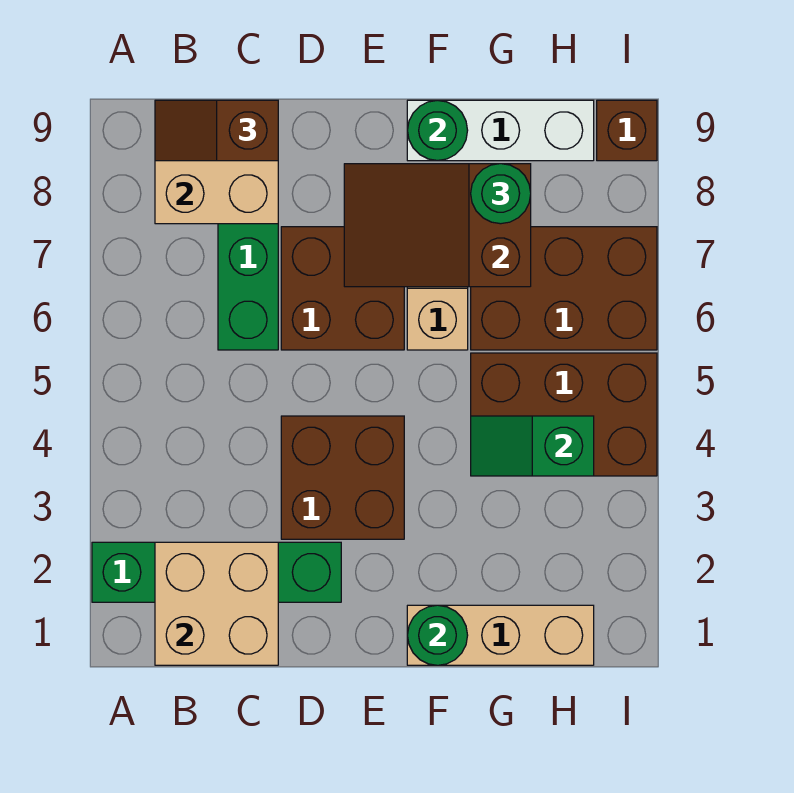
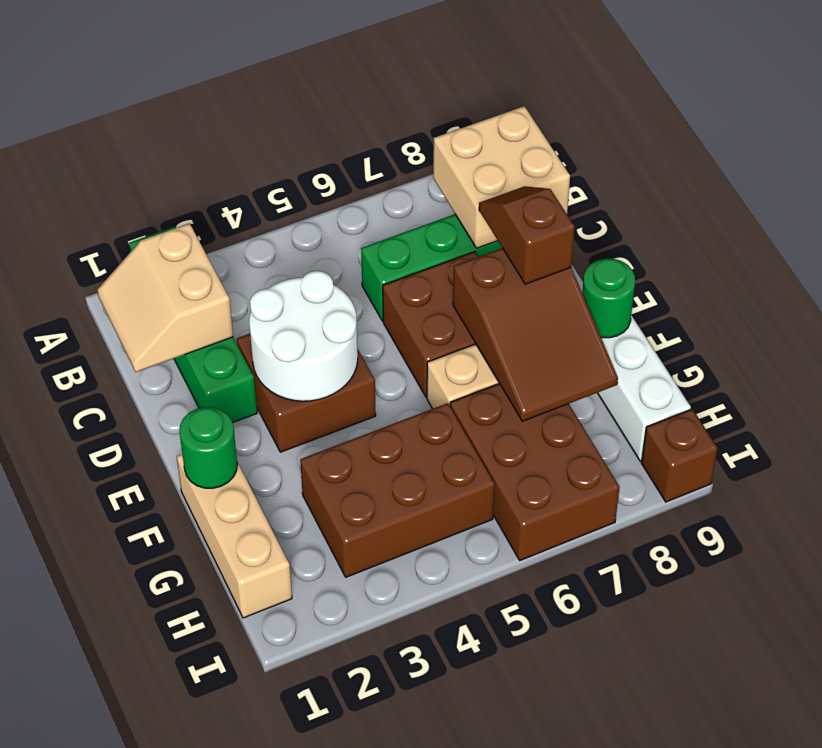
tan brick B1:C2 level 2 -> tan slope B1:C2 level 2 top 2
brown slope B9:C9 level 3 top C -> brown slope D8:E8 level 3 top E
none -> white round brick D3:E4 level 2
brown slope E7:G8 level 2 top G -> brown slope E7:G8 level 2 top E
brown brick G4:I5 level 1 -> brown brick G3:H5 level 1
green slope G4:H4 level 2 top H -> none
green round brick G8 level 3 -> none

